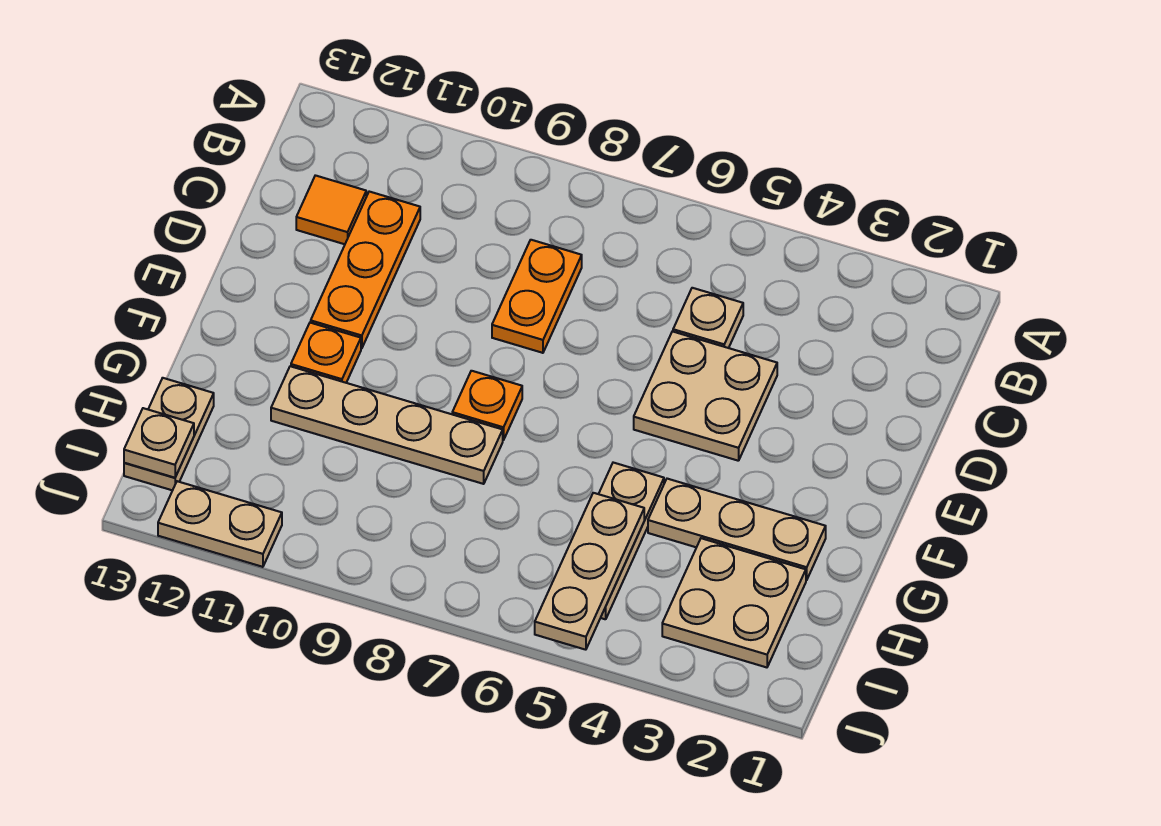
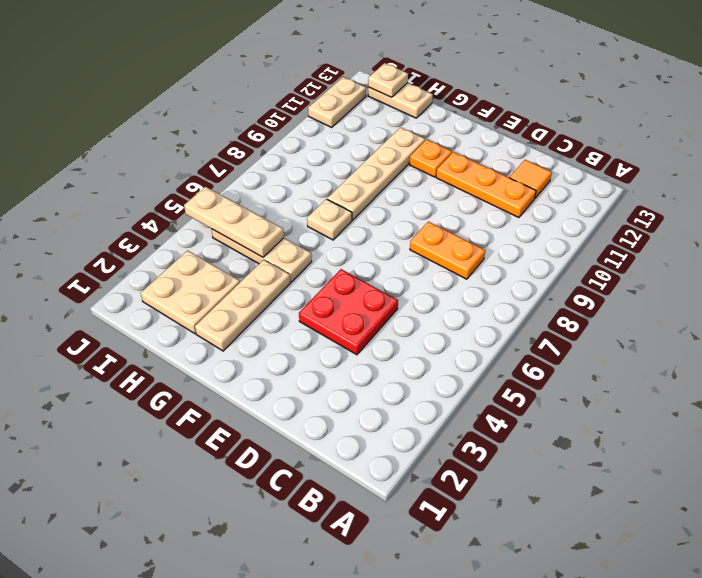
tan plate C5 level 1 -> tan plate G7 level 1
tan plate D4:E5 level 1 -> red plate D4:E5 level 1
orange plate F8 level 1 -> none

